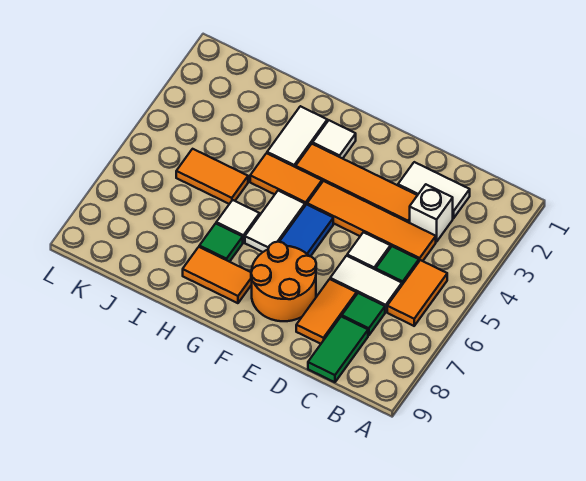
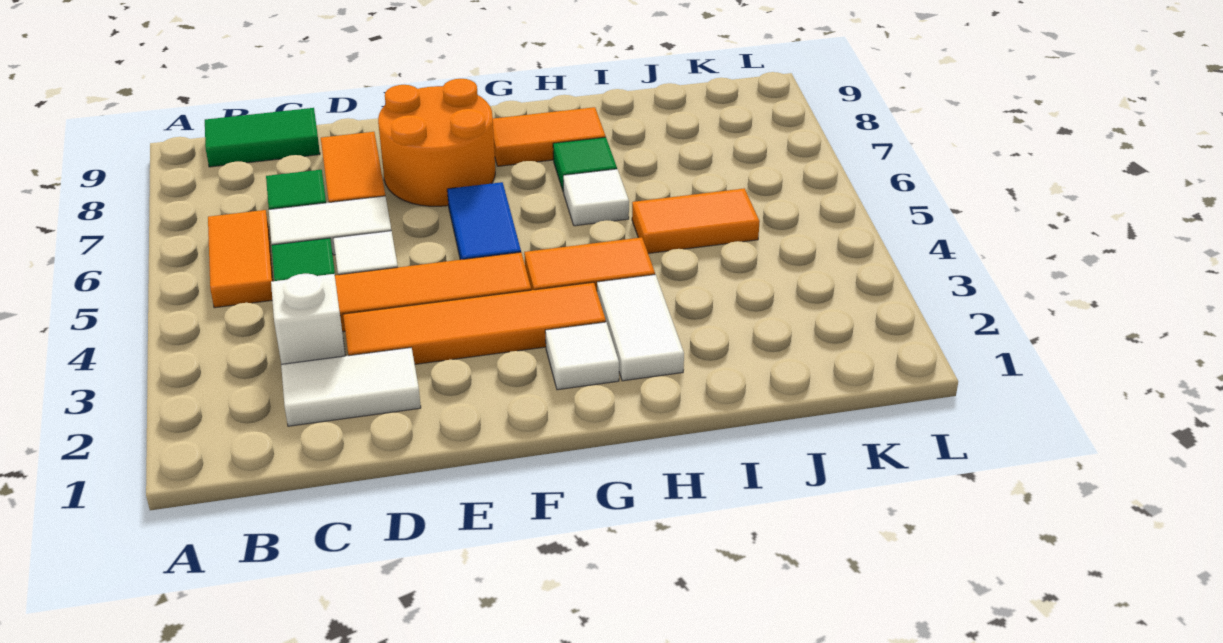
green tile C8:C9 level 1 -> green tile B9:C9 level 1
white tile G5:G6 level 1 -> none

